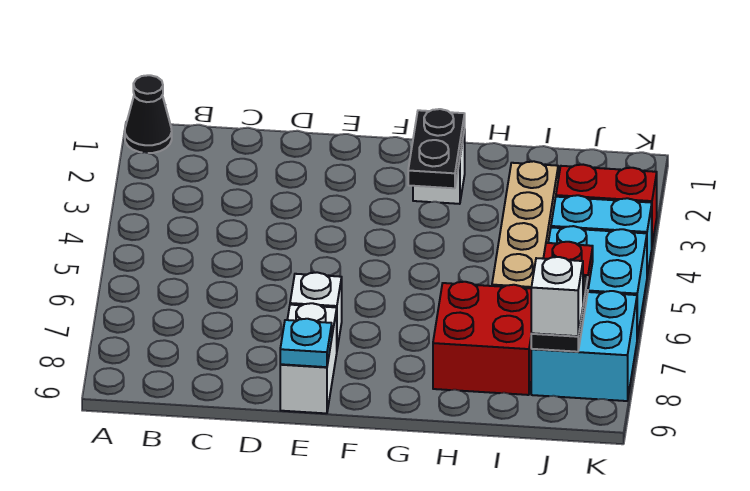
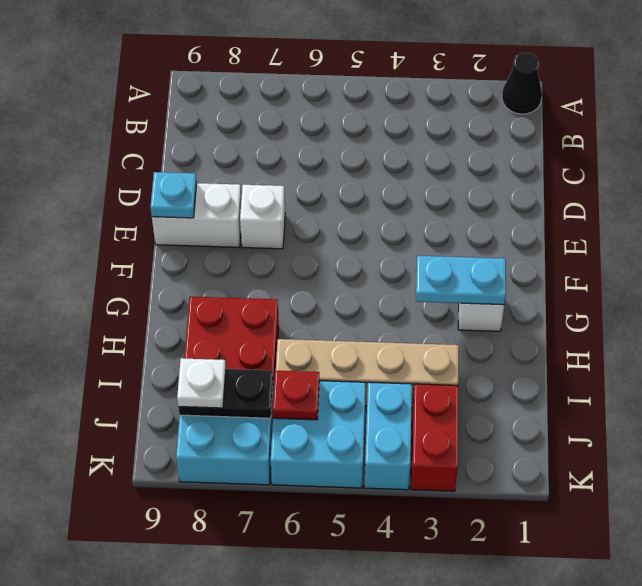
black plate G2:G3 level 2 -> cyan plate G2:G3 level 2
white brick J8 level 3 -> white plate J8 level 3

